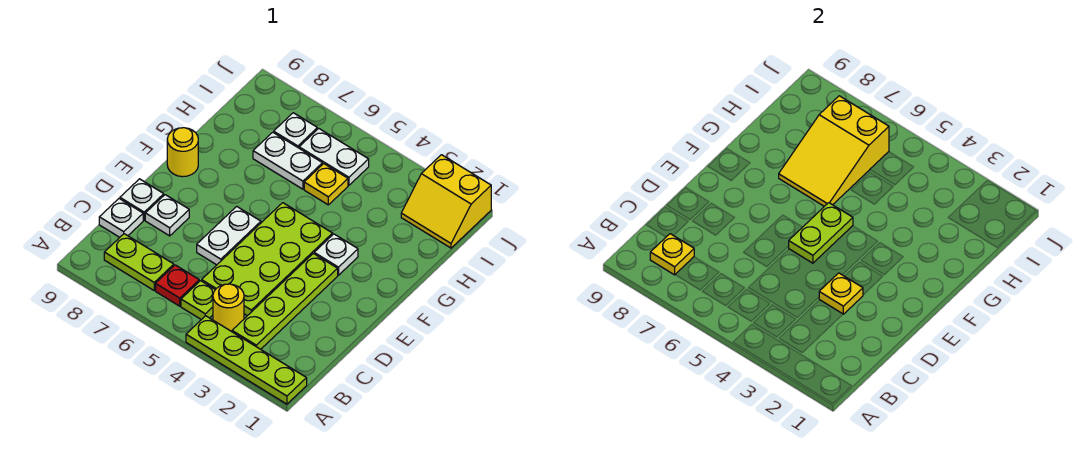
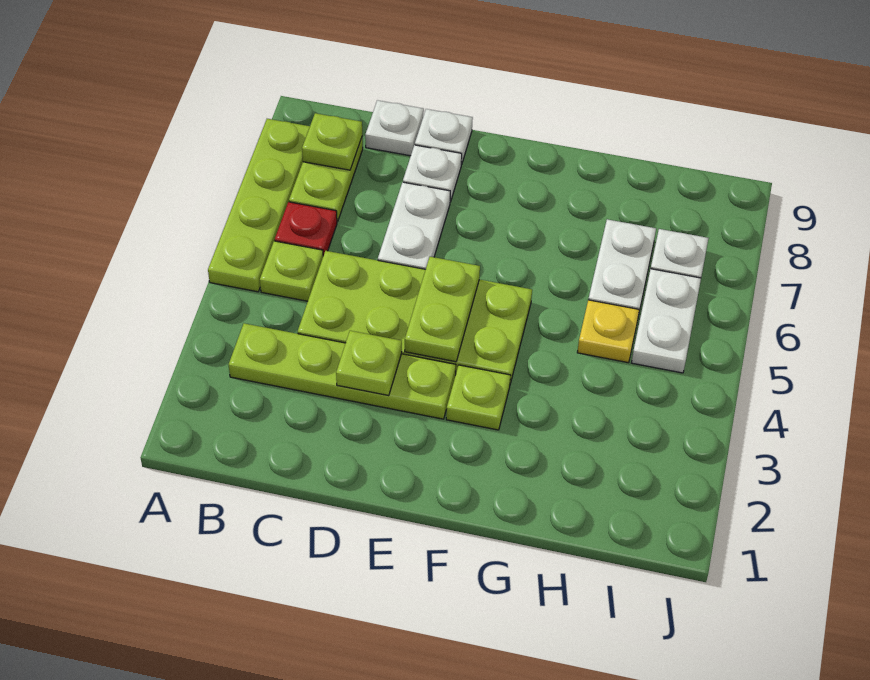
lime plate A1:A4 level 1 -> lime plate A5:A8 level 1
yellow round brick B4 level 1 -> none
yellow plate B8 level 2 -> lime plate B8 level 2
yellow plate D3 level 2 -> lime plate D3 level 2
white plate D6:E6 level 1 -> white plate D6:D7 level 1
lime plate E5:F5 level 2 -> lime plate E4:E5 level 2
white plate F3 level 1 -> lime plate F3 level 1
yellow round brick F9 level 1 -> none
yellow slope G6:I7 level 2 top I -> none
yellow slope I1:J2 level 1 top J -> none

